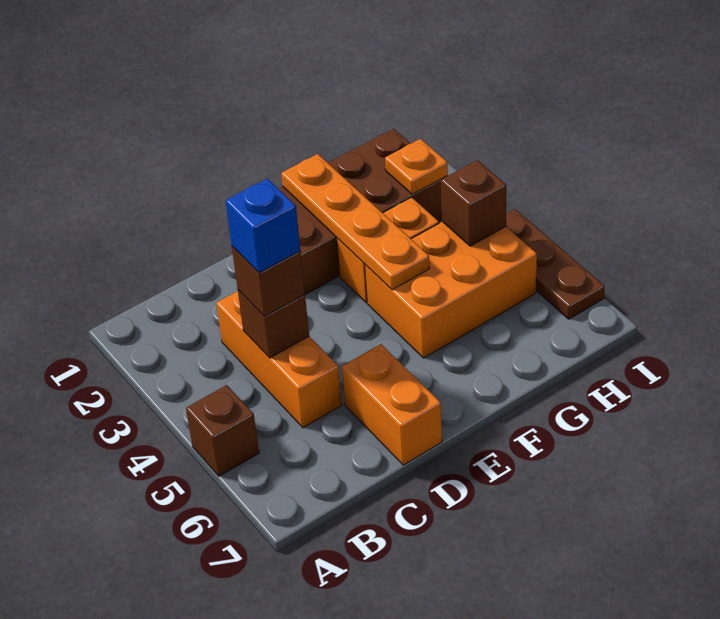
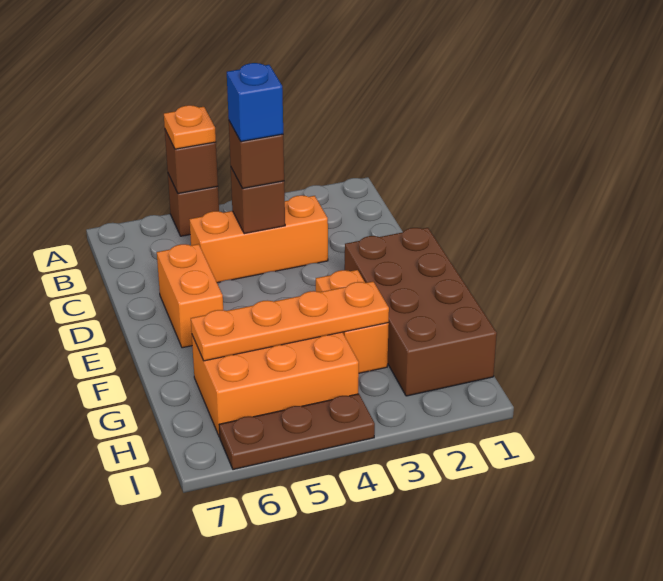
orange brick D6:D7 level 1 -> orange brick D6:E6 level 1
orange plate F1:F4 level 2 -> orange plate G3:G6 level 2
orange brick F4:H5 level 1 -> orange brick G4:H6 level 1
orange plate H2 level 2 -> orange plate A5 level 3
brown brick H4 level 2 -> brown brick A5 level 2

